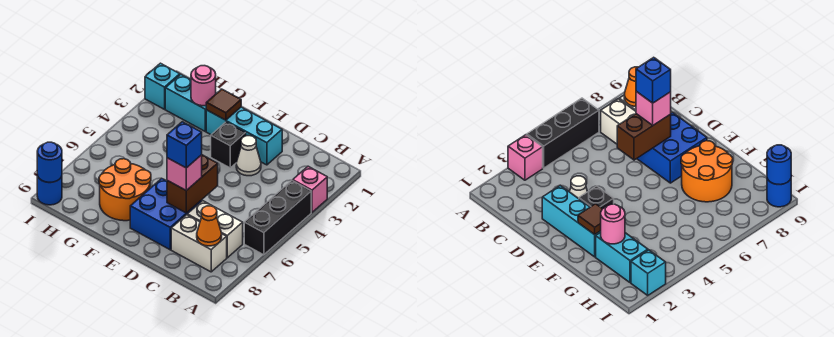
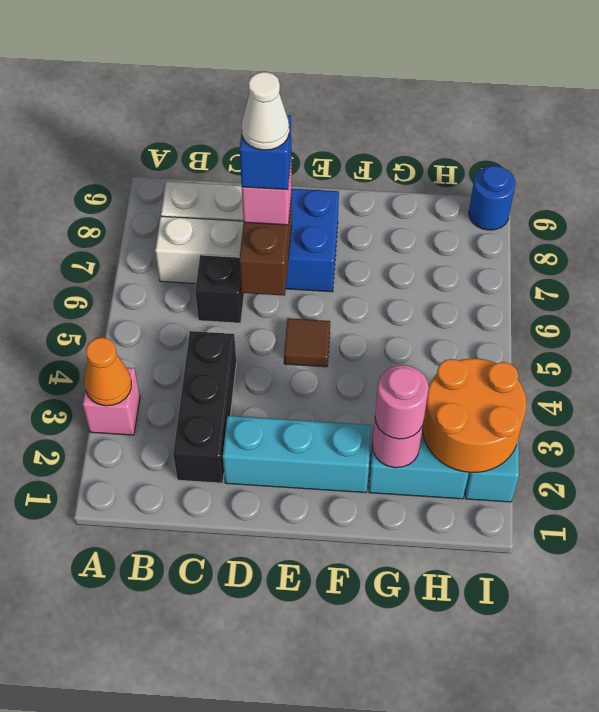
black brick A4:A6 level 1 -> black brick C2:C4 level 1
orange cone B8 level 2 -> orange cone A3 level 2
white cone D3 level 1 -> white cone D7 level 5
black brick E3 level 1 -> black brick C6 level 1
brown tile F2 level 2 -> brown tile E5 level 1
orange round brick F7:G8 level 1 -> orange round brick H2:I3 level 2
none -> pink round brick G2 level 3
blue round brick I9 level 2 -> none

